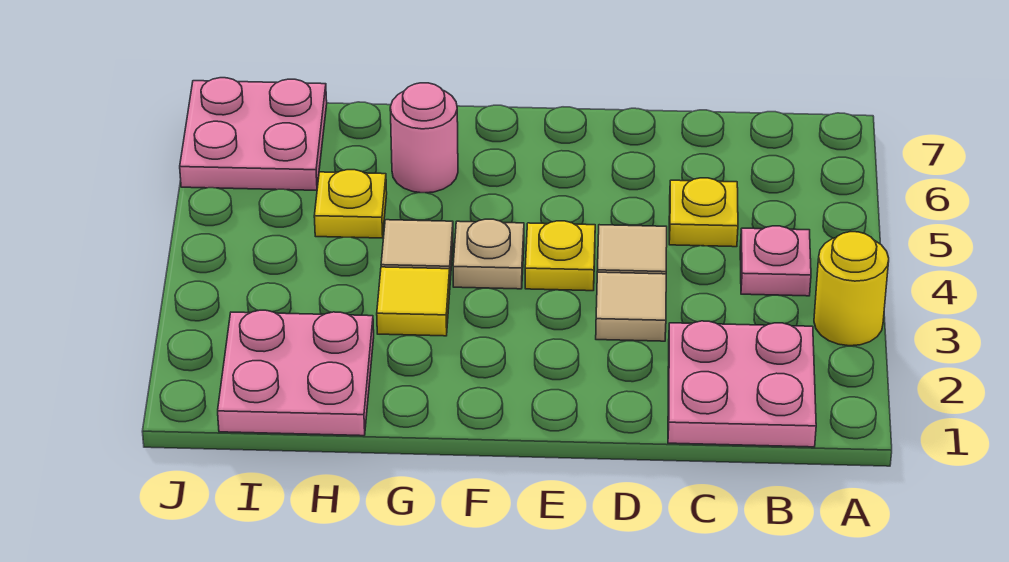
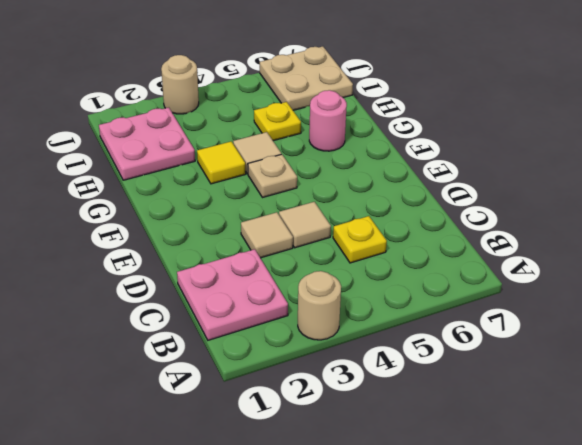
yellow round brick A3 level 1 -> tan round brick A3 level 1
pink plate B4 level 1 -> none
yellow plate E4 level 1 -> none
pink plate I6:J7 level 1 -> tan plate I6:J7 level 1
none -> tan round brick J3 level 1

